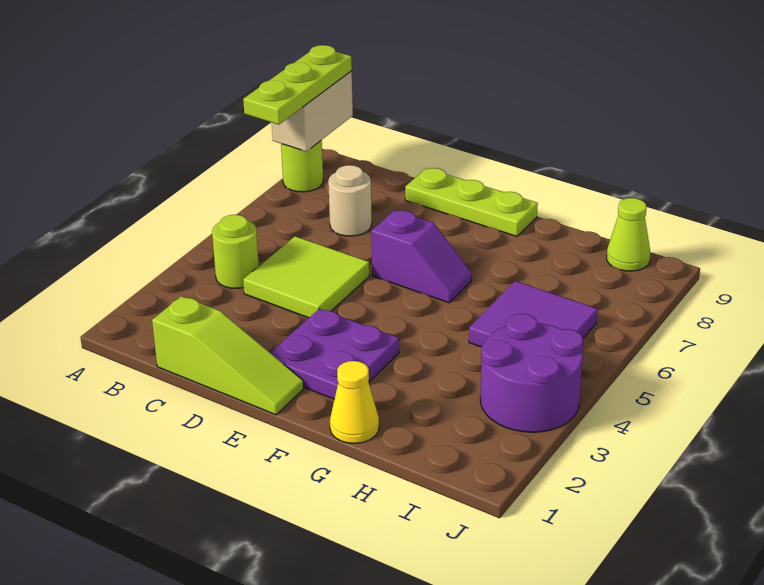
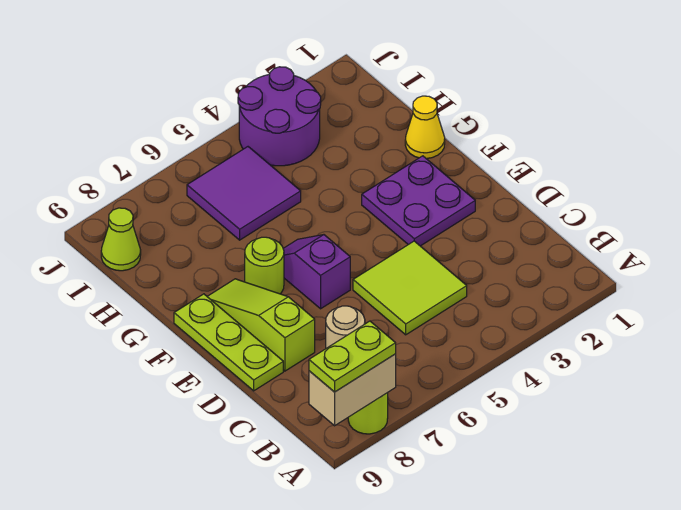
lime plate A7:A9 level 3 -> lime plate A8:A9 level 3
lime round brick B4 level 1 -> lime round brick F7 level 1
lime slope C1:E1 level 1 top C -> lime slope D8:F8 level 1 top D

